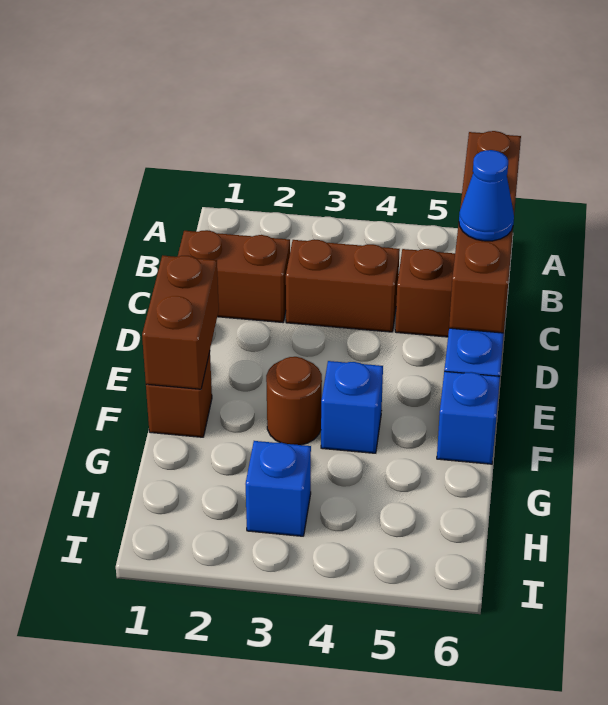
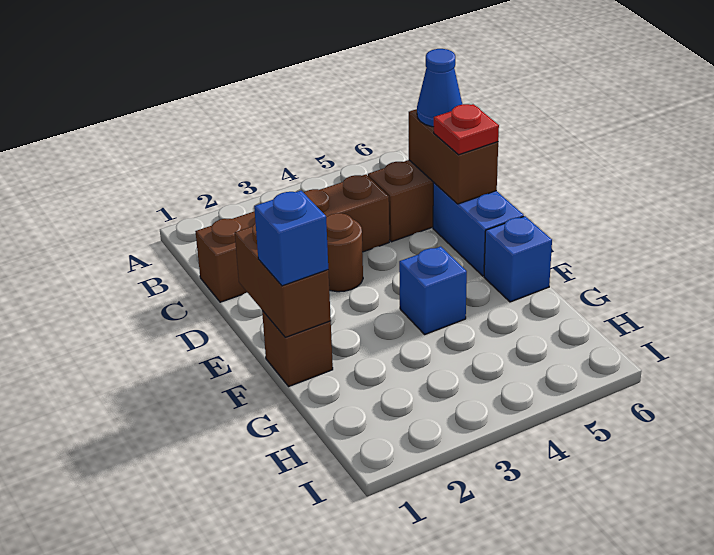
brown brick A6:D6 level 2 -> brown brick C6:D6 level 2
none -> red plate D6 level 3
brown round brick F3 level 1 -> brown round brick D3 level 1
blue brick H3 level 1 -> blue brick F1 level 3

